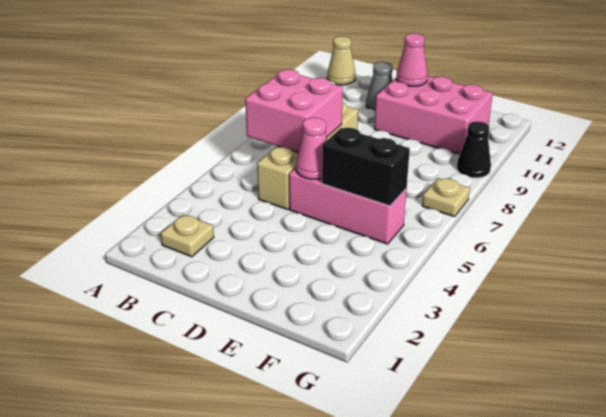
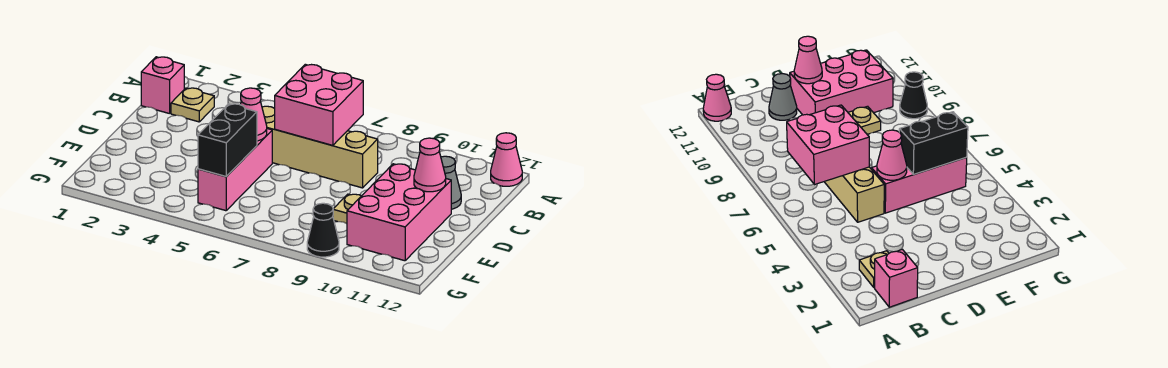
tan cone A12 level 1 -> pink cone A12 level 1
none -> pink brick B1 level 1
tan plate G7 level 1 -> tan plate E9 level 1

